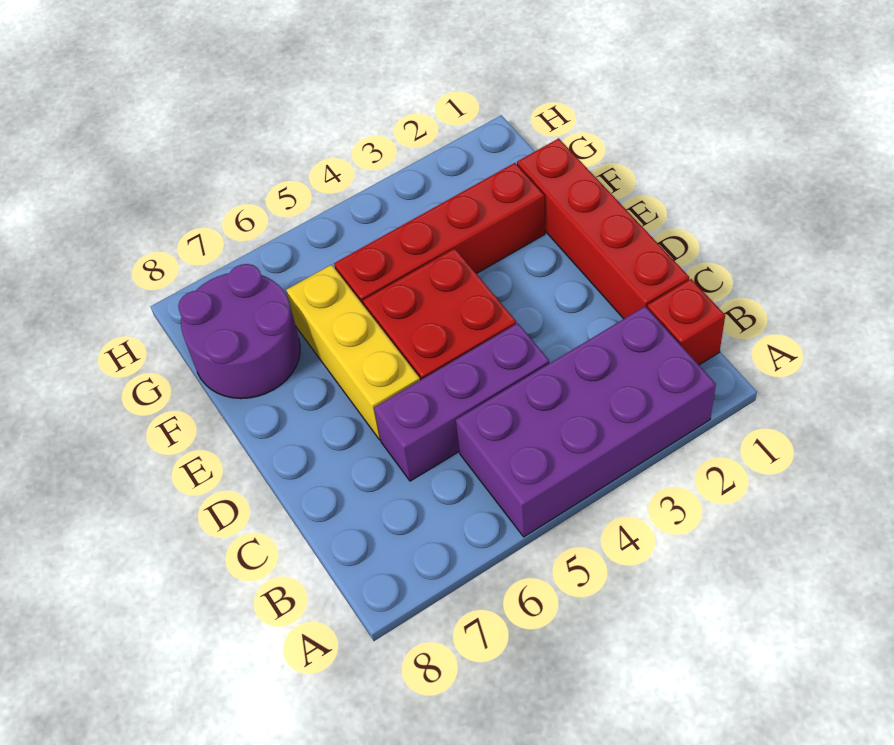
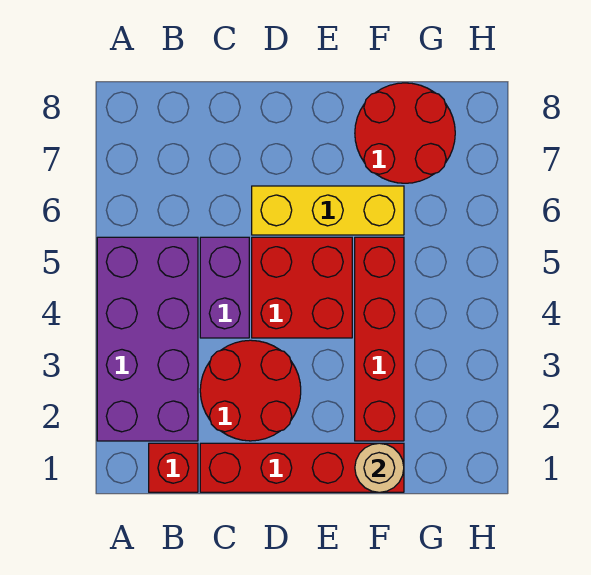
none -> red round brick C2:D3 level 1
purple brick C4:C6 level 1 -> purple brick C4:C5 level 1
none -> tan round brick F1 level 2
purple round brick F7:G8 level 1 -> red round brick F7:G8 level 1

